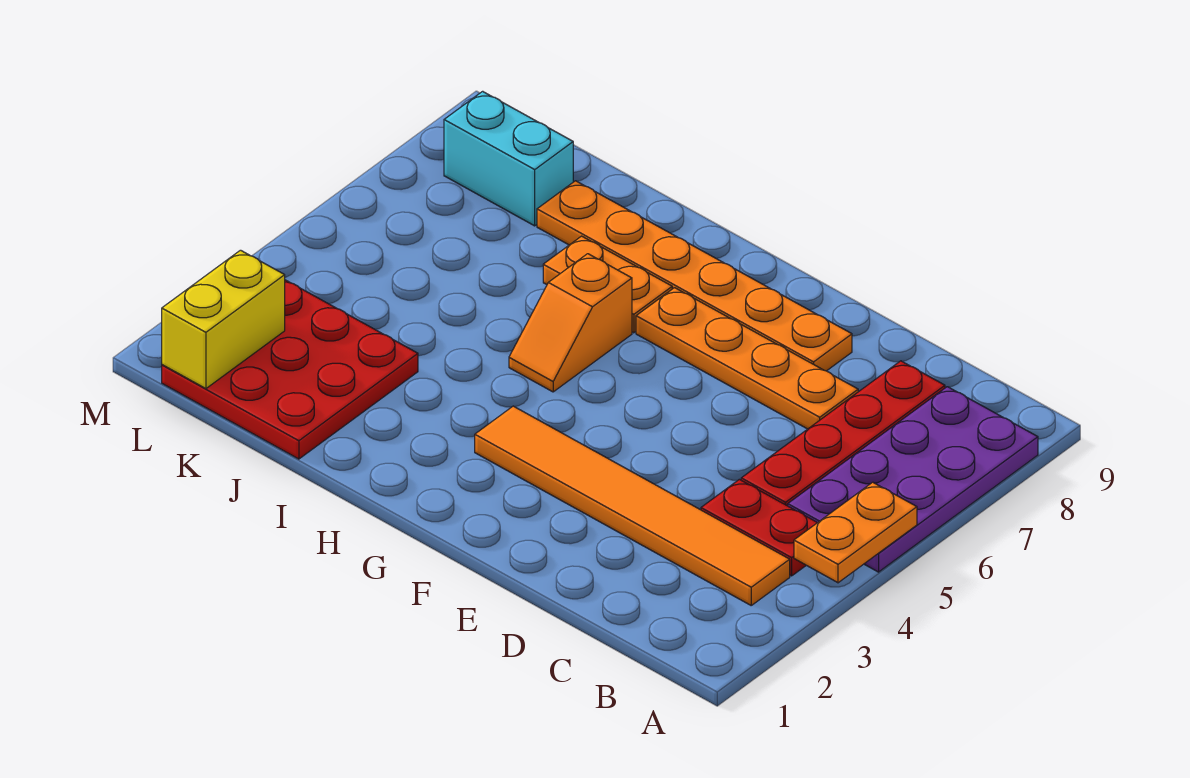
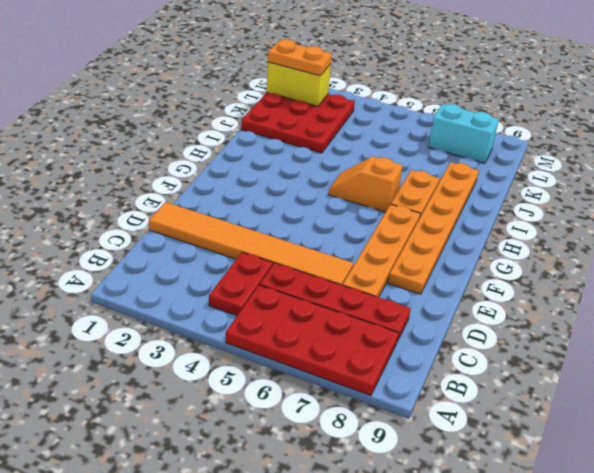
orange plate A4:A5 level 2 -> orange plate L1:L2 level 3
purple plate A5:B8 level 1 -> red plate A5:B8 level 1
orange tile B3:G3 level 1 -> orange tile D1:D6 level 1
cyan brick K8:L8 level 1 -> cyan brick L7:L8 level 1

